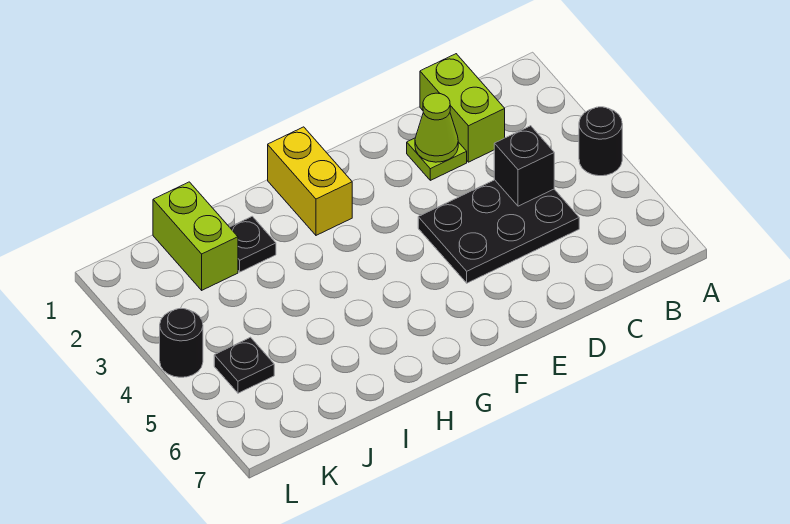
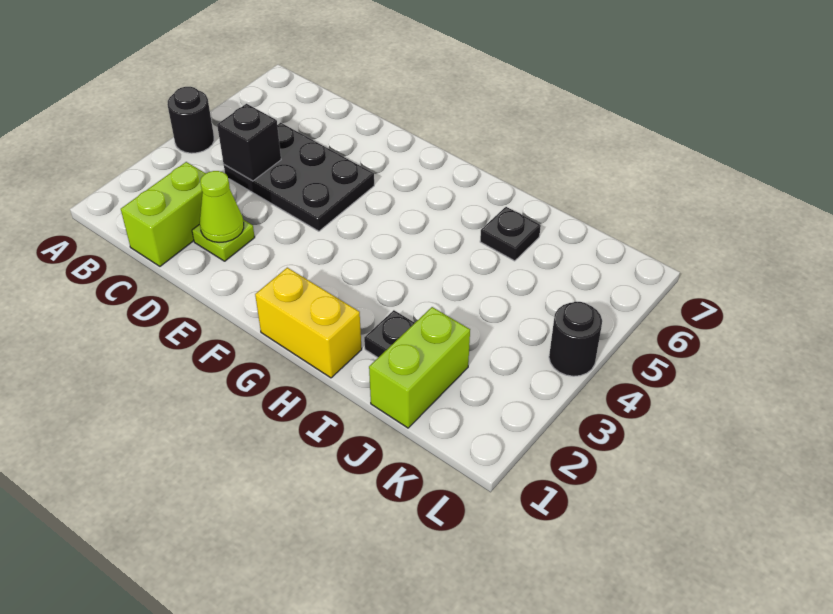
yellow brick G1:G2 level 1 -> yellow brick G1:H1 level 1
black plate K5 level 1 -> black plate I6 level 1

